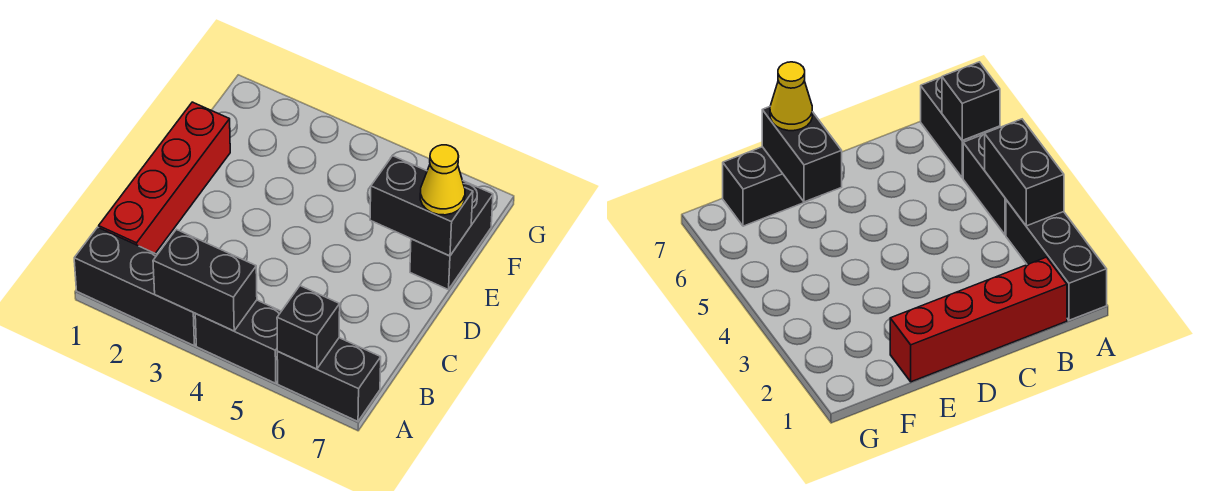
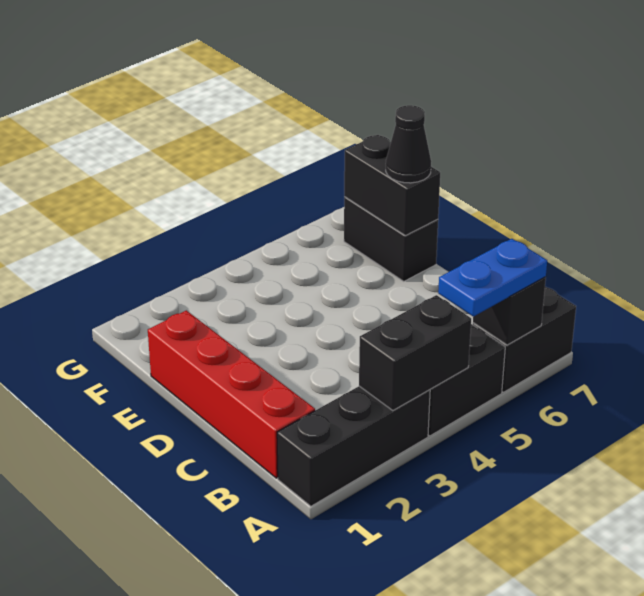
none -> blue plate A5:A6 level 3
black brick E6:E7 level 2 -> black brick E7:F7 level 2
yellow cone E7 level 3 -> black cone E7 level 3

